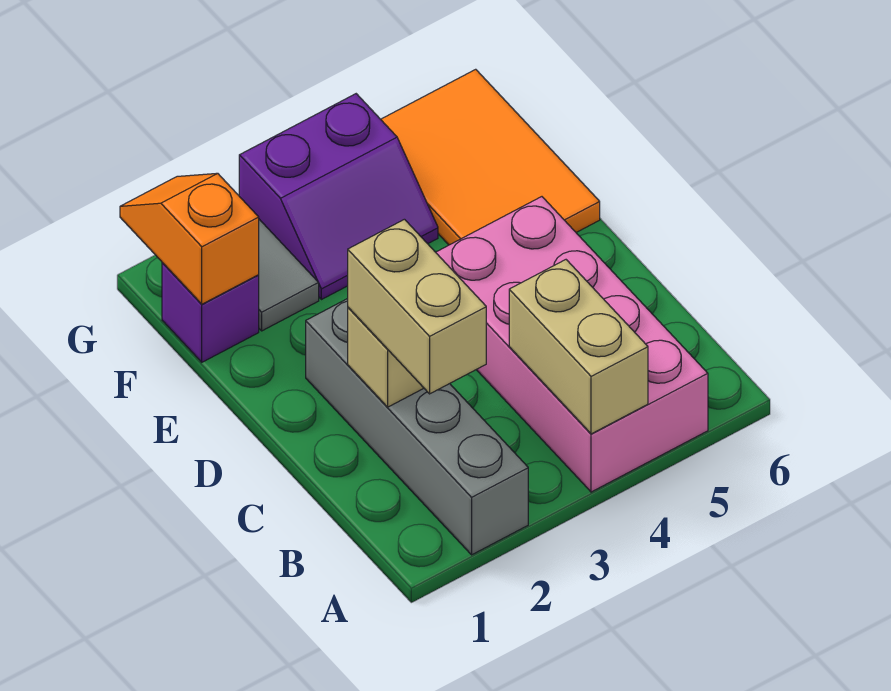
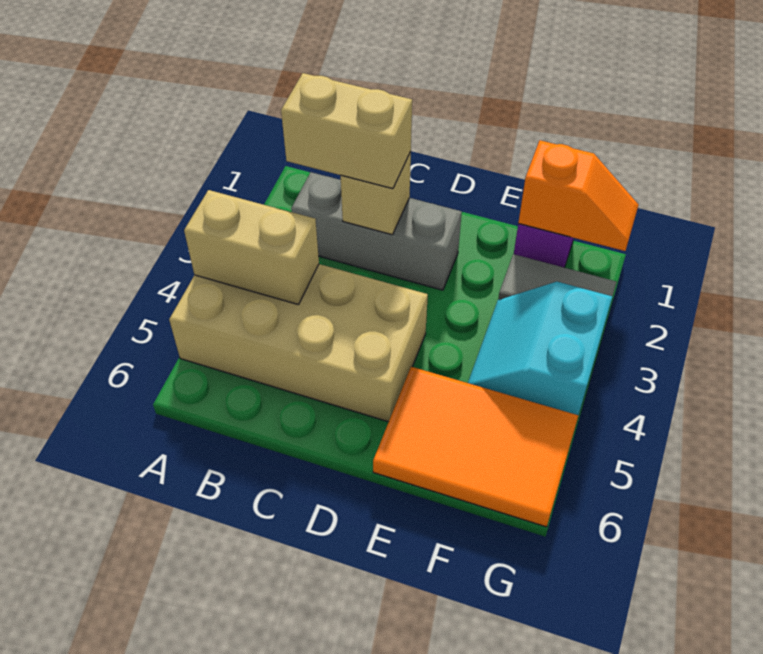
grey brick A2:D2 level 1 -> grey brick B2:D2 level 1
pink brick A4:D5 level 1 -> tan brick A4:D5 level 1
purple slope F3:G4 level 1 top G -> cyan slope F3:G4 level 1 top G

